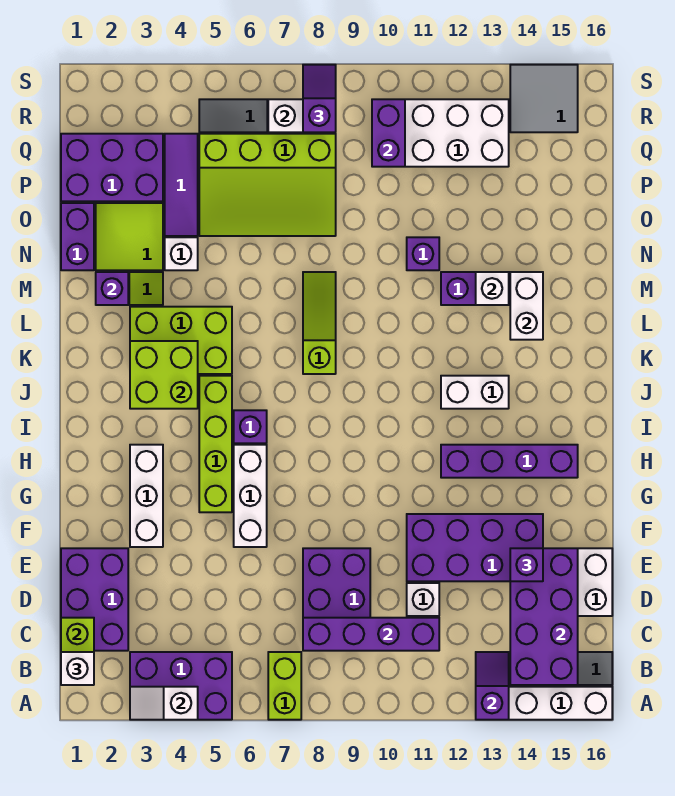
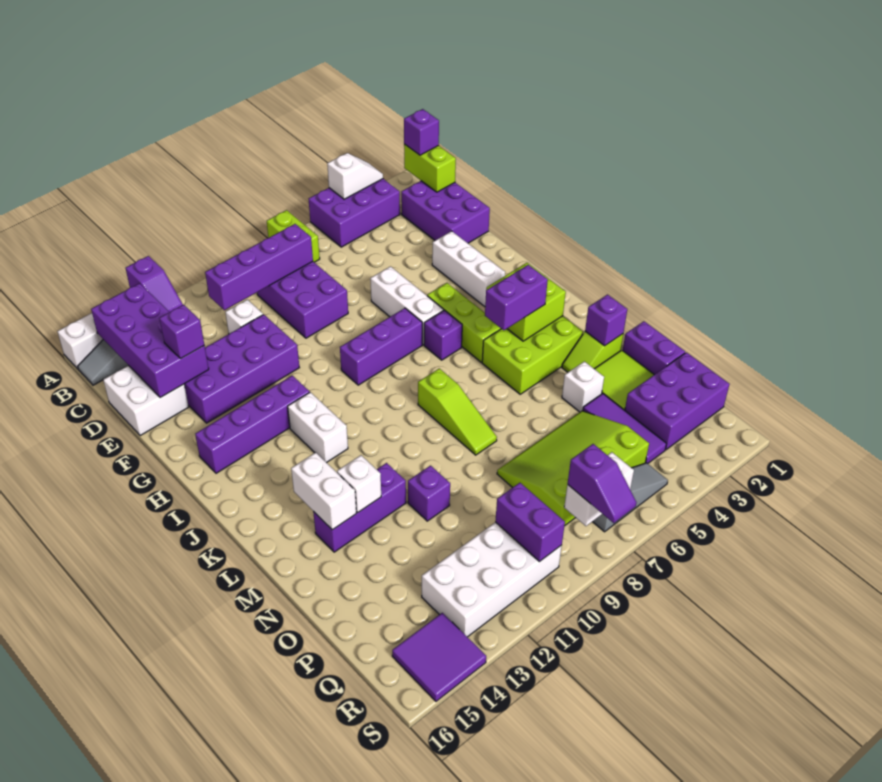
white brick B1 level 3 -> purple brick B1 level 3
lime brick G5:J5 level 1 -> lime brick H5:J5 level 1
none -> purple brick H7:H9 level 1
white brick J12:J13 level 1 -> white brick I12:J12 level 1
none -> purple brick K4:K5 level 3
grey tile R14:S15 level 1 -> purple tile R14:S15 level 1

